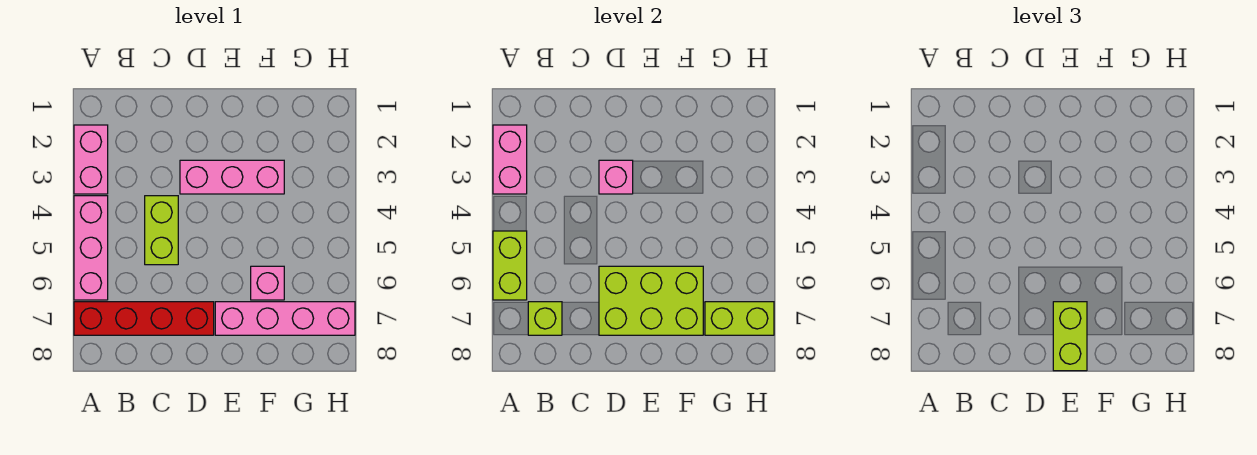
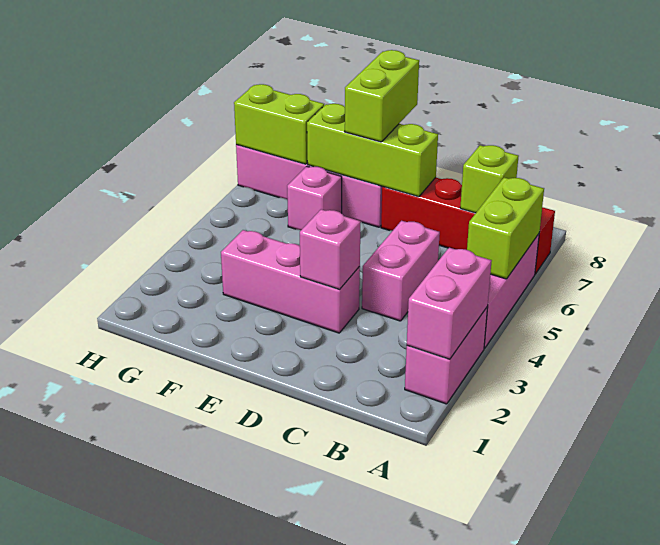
lime brick C4:C5 level 1 -> pink brick C4:C5 level 1
lime brick D6:F7 level 2 -> lime brick D7:F7 level 2

